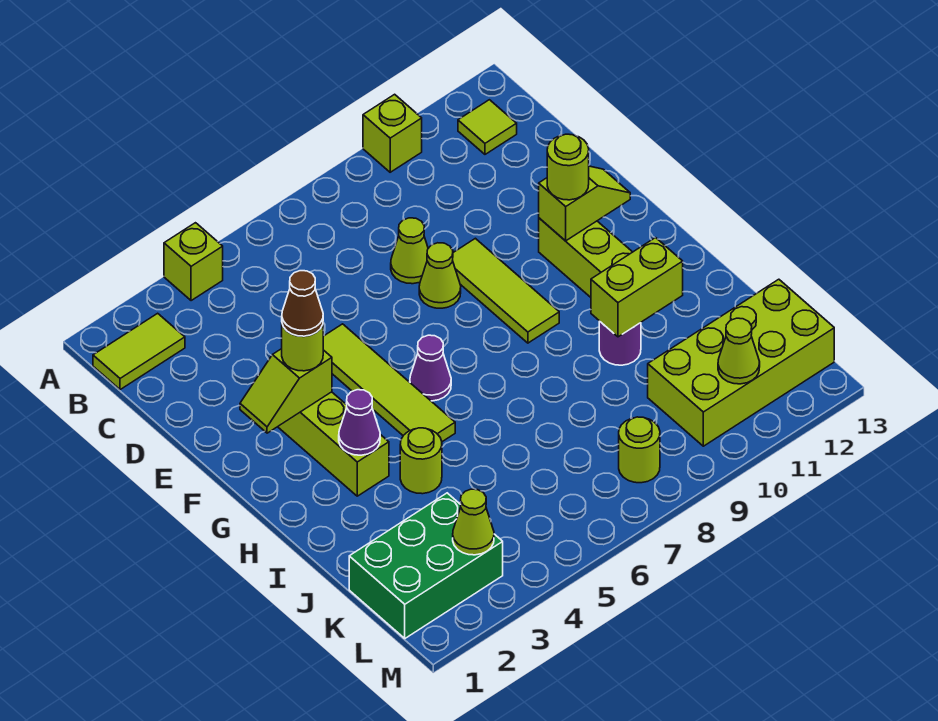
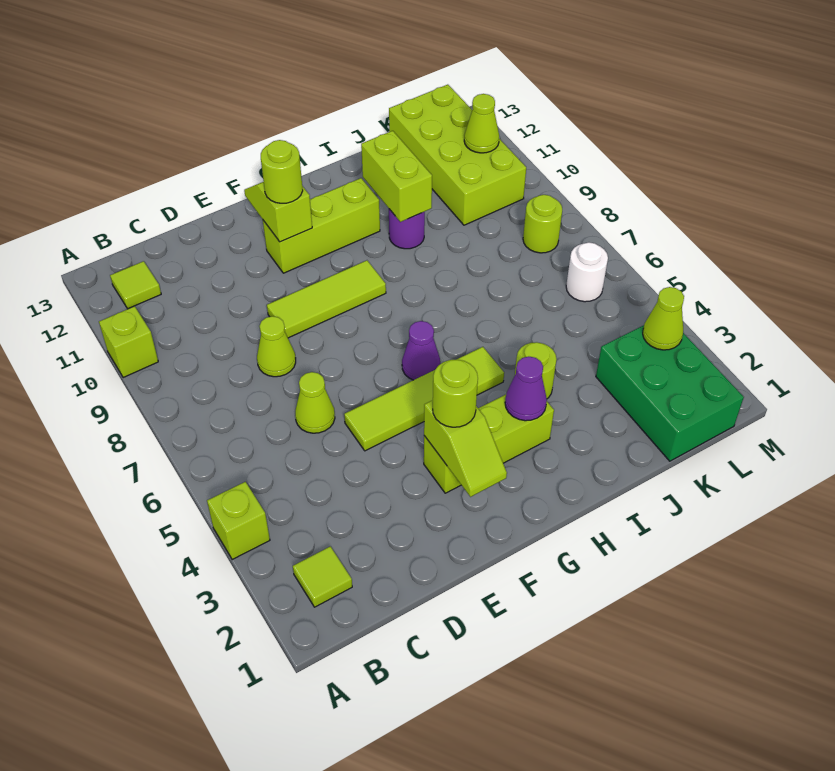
lime tile B1:B2 level 1 -> lime tile B2 level 1
lime cone E8 level 1 -> lime cone D6 level 1
brown cone F3 level 4 -> none
none -> white round brick L6 level 1

